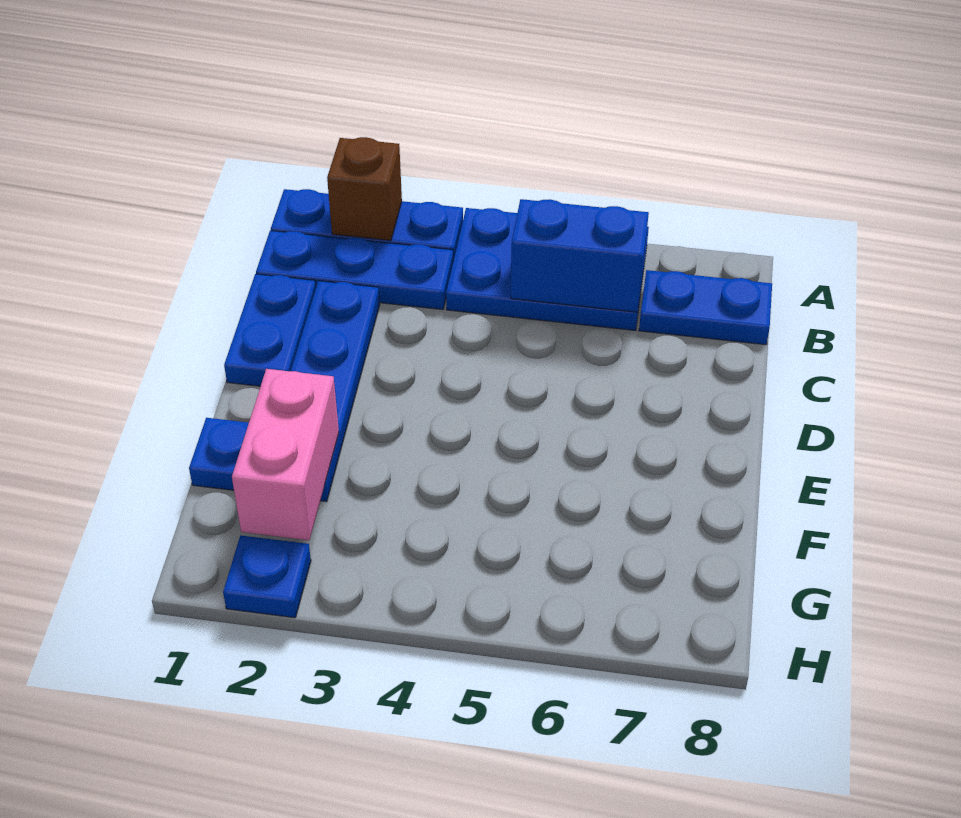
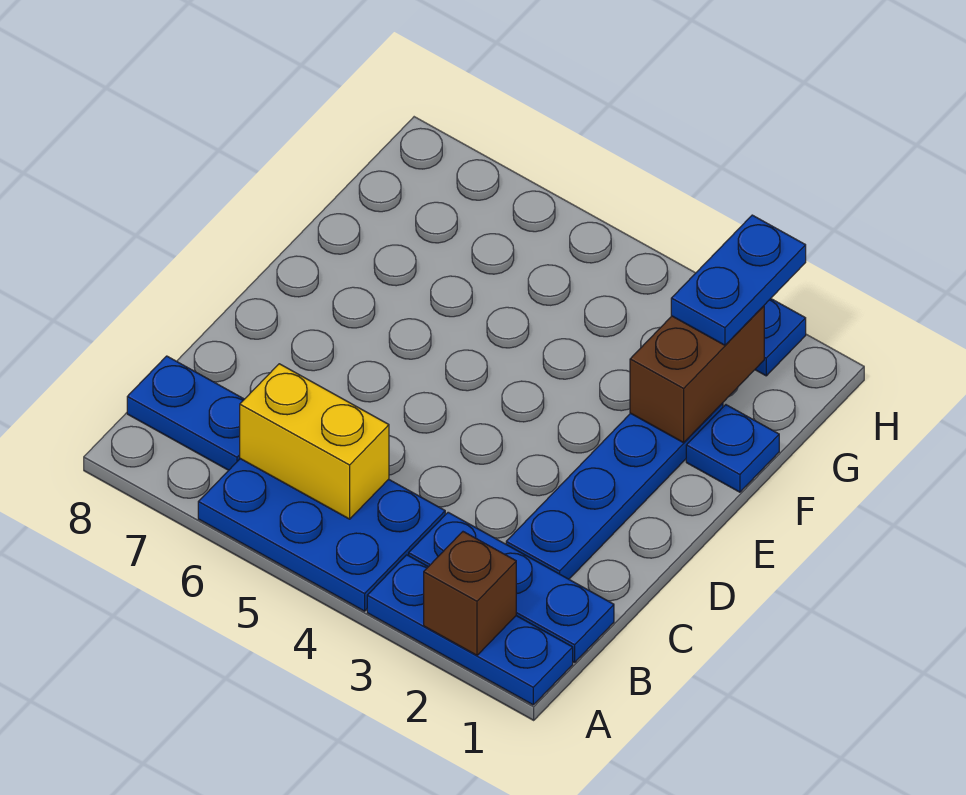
blue brick B5:B6 level 2 -> yellow brick B5:B6 level 2
blue plate C1:D1 level 1 -> blue plate G2:H2 level 3
pink brick F2:G2 level 2 -> brown brick F2:G2 level 2

